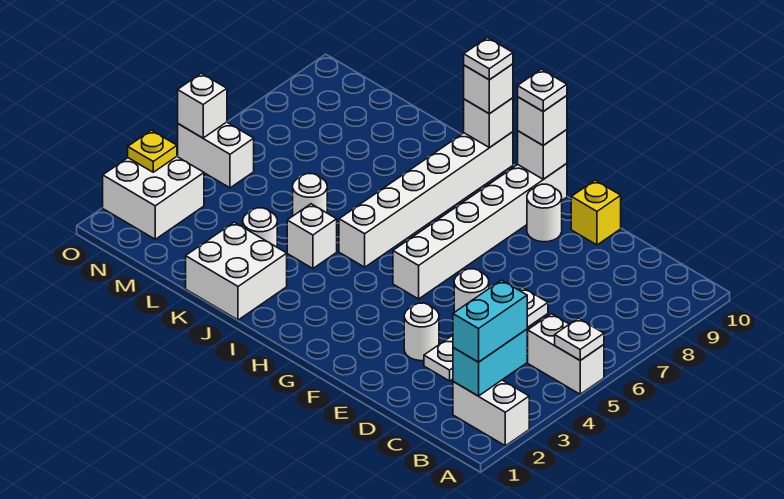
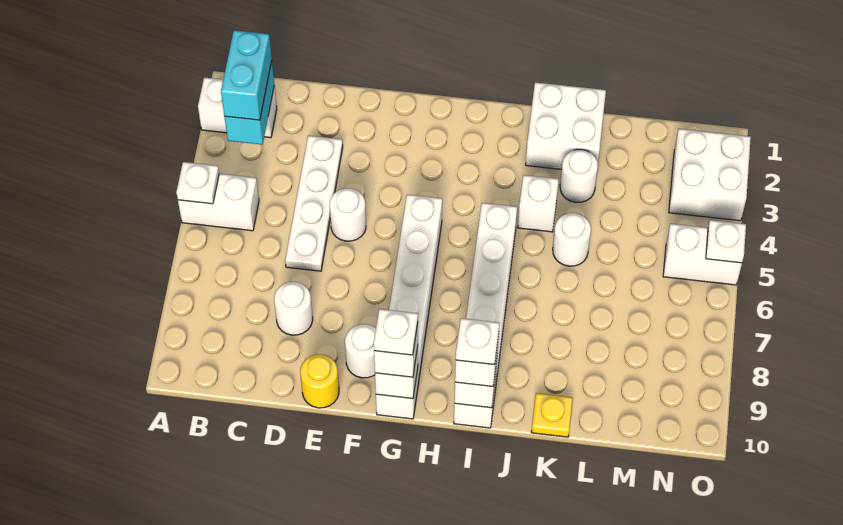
white round brick E3 level 1 -> white round brick D8 level 1
yellow brick E10 level 1 -> yellow round brick E10 level 1
yellow plate O3 level 2 -> yellow plate K10 level 1
white brick O5 level 2 -> white plate O5 level 2

